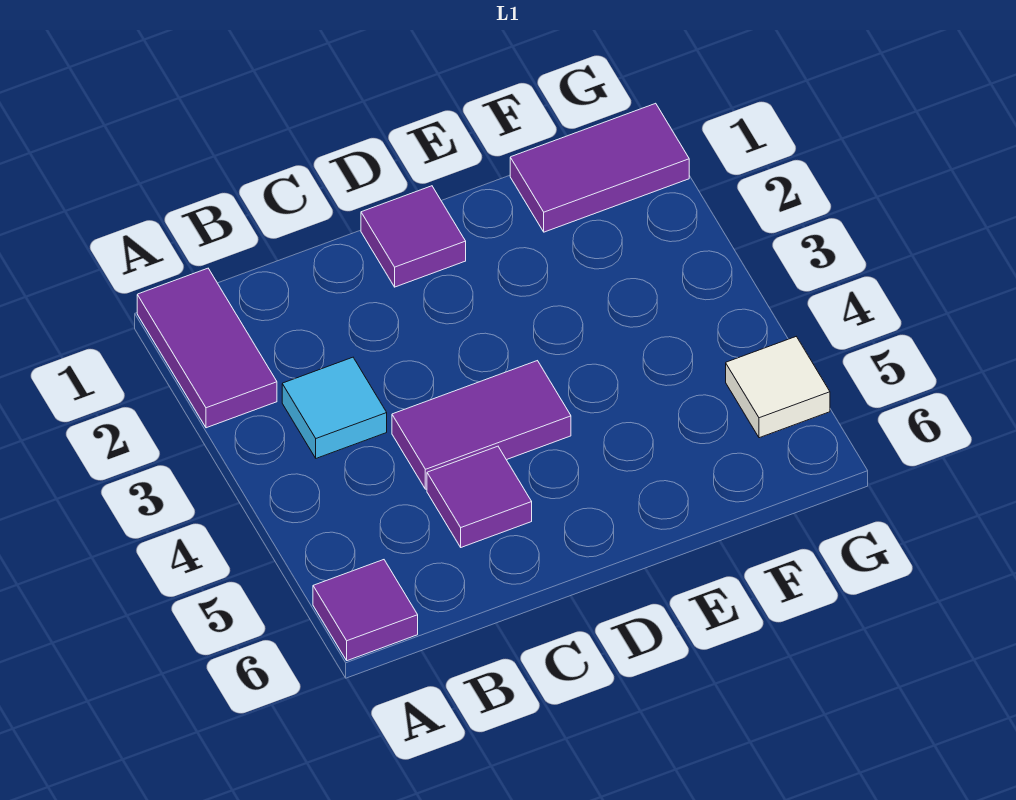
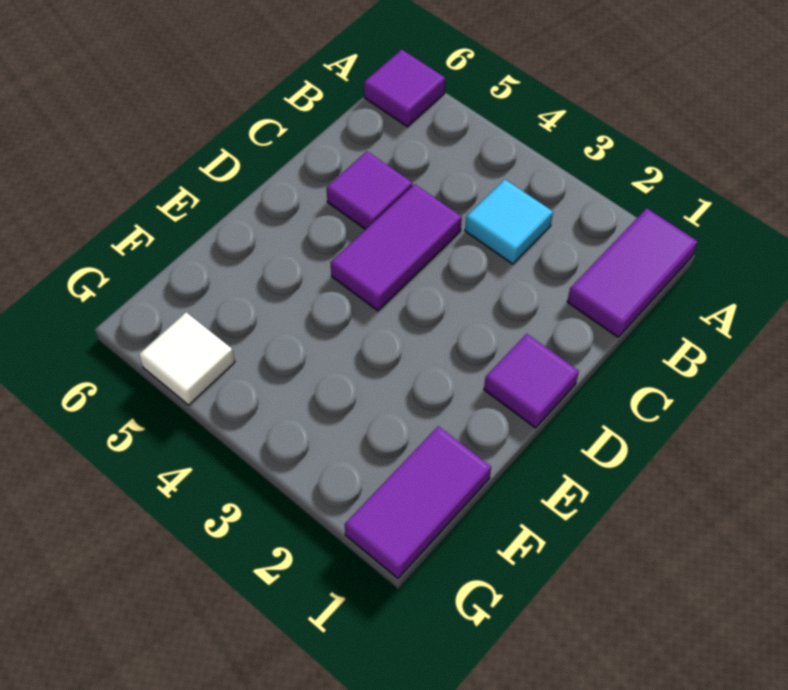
purple tile A1:A2 level 1 -> purple tile A1:B1 level 1

